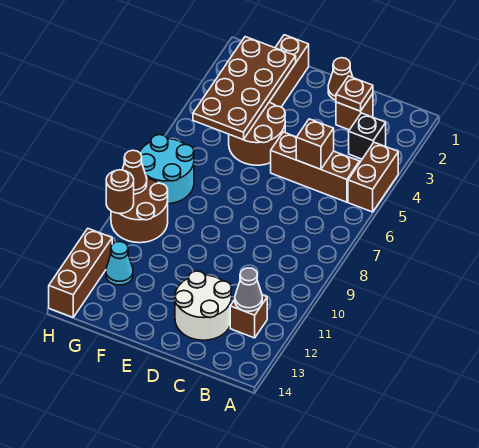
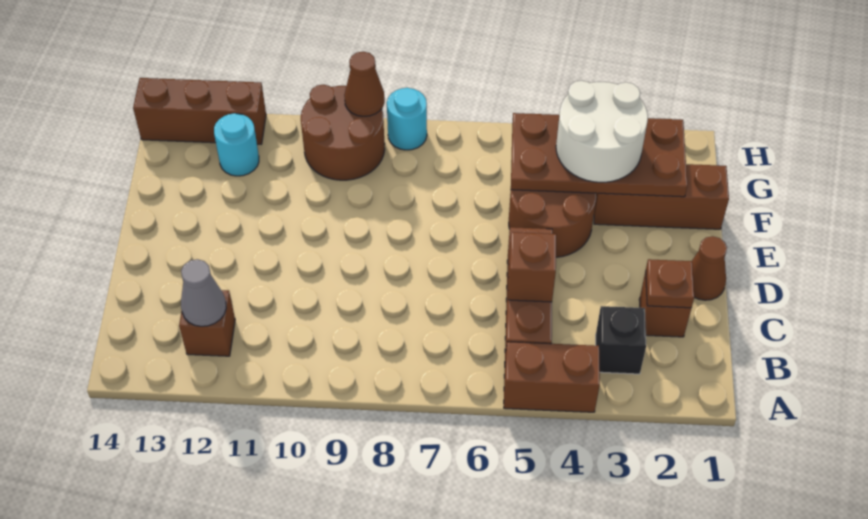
white round brick C12:D13 level 1 -> white round brick F3:G4 level 3
cyan round brick G7:H8 level 1 -> cyan round brick H8 level 1
cyan cone G12 level 1 -> cyan round brick G12 level 1
brown round brick H10 level 2 -> none

